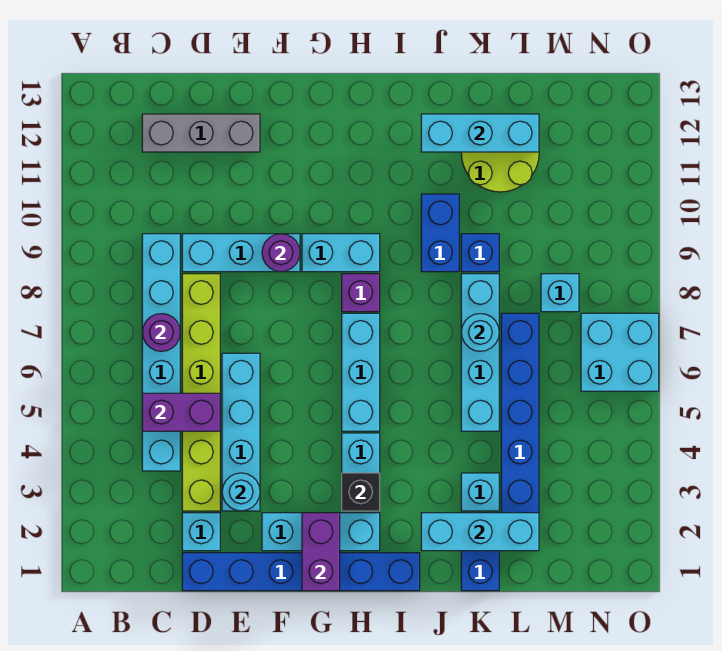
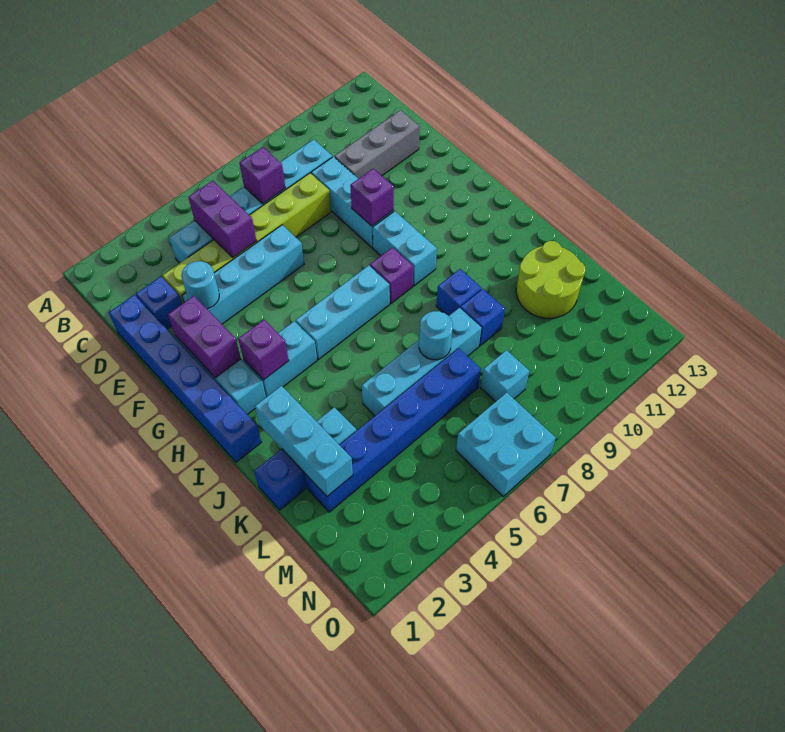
purple round brick C7 level 2 -> purple brick C7 level 2
grey brick C12:E12 level 1 -> grey brick D10:D12 level 1
cyan brick D2 level 1 -> blue brick D2 level 1
purple round brick F9 level 2 -> purple brick F9 level 2
purple brick G1:G2 level 2 -> purple brick F2:G2 level 2
black brick H3 level 2 -> purple brick H3 level 2
blue brick J9:J10 level 1 -> blue brick J9 level 1
cyan brick J12:L12 level 2 -> none

